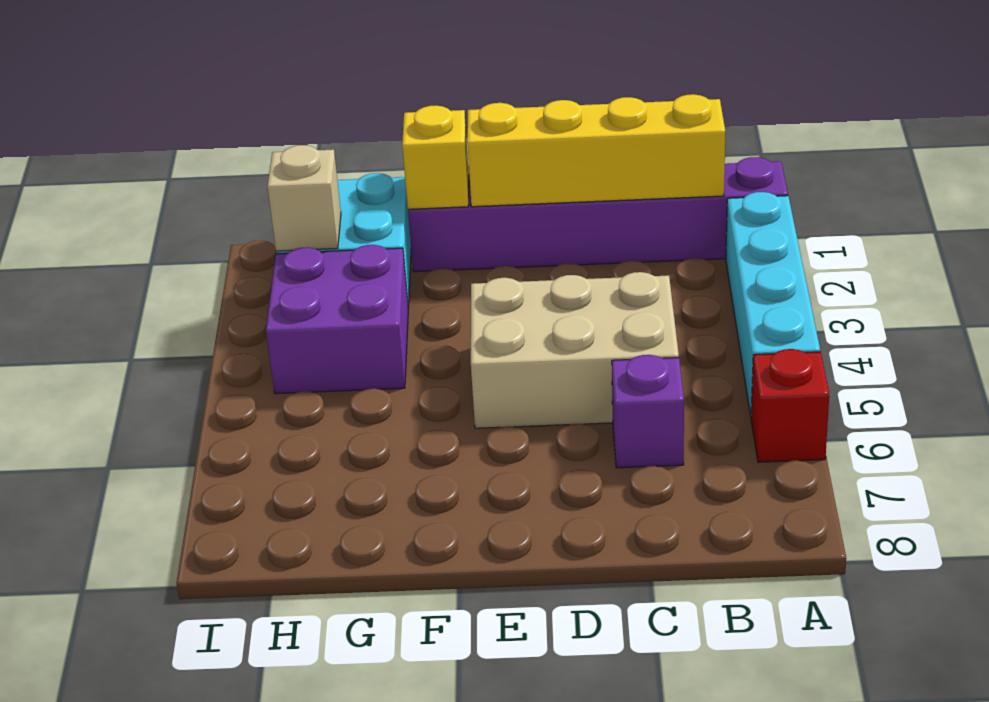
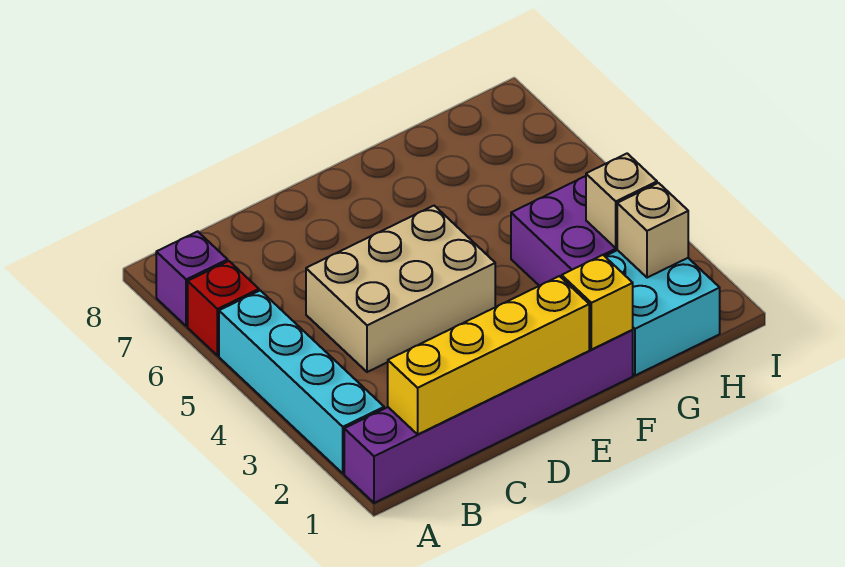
purple brick C6 level 1 -> purple brick A7 level 1
none -> tan brick H3 level 2

